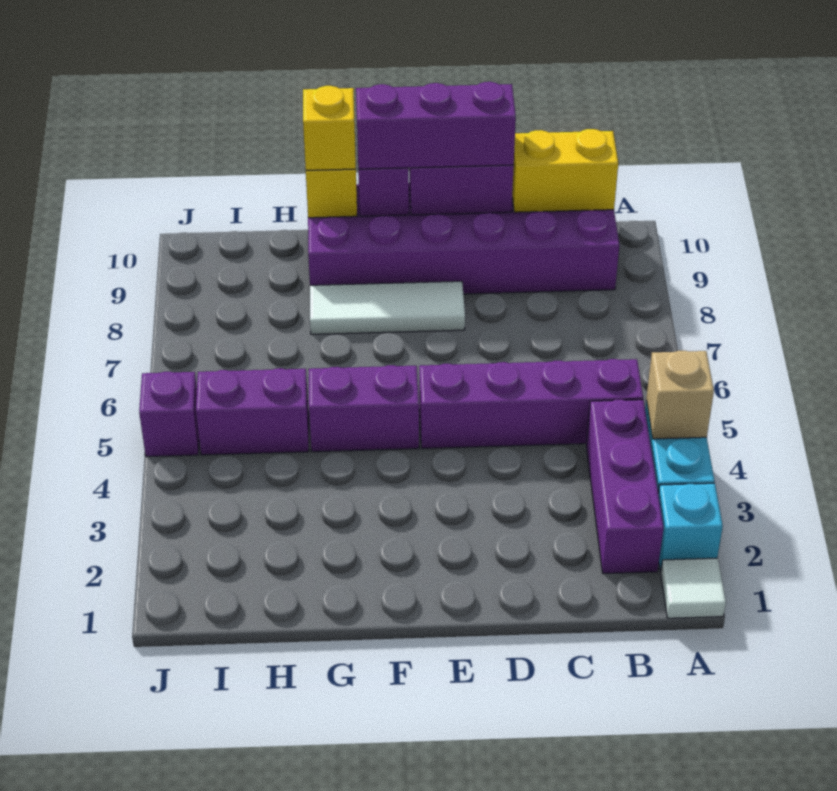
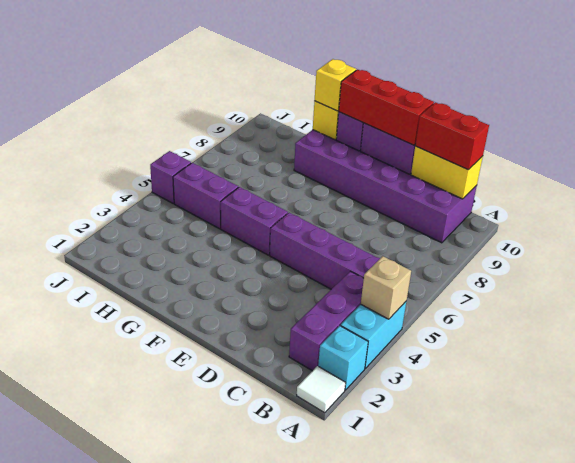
none -> red brick B10:C10 level 3
purple brick D10:F10 level 3 -> red brick D10:F10 level 3
white tile E8:G8 level 1 -> none

